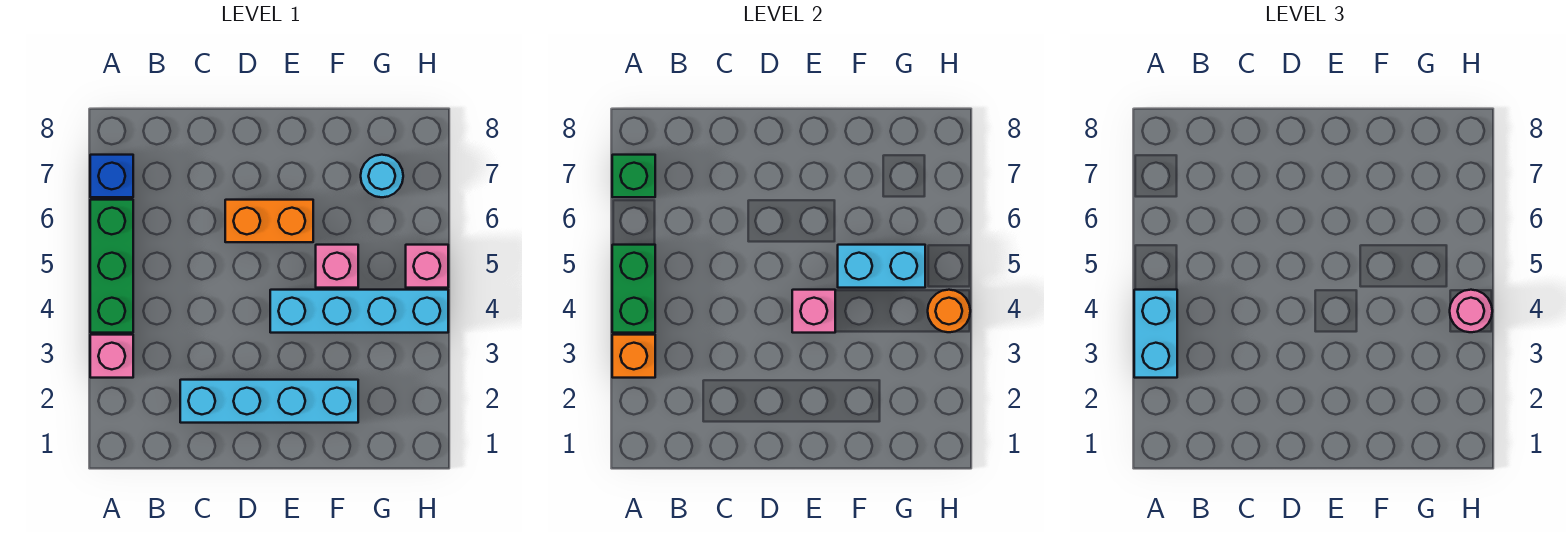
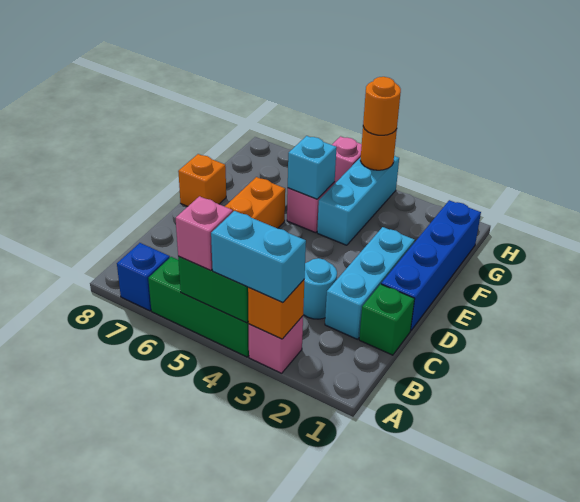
green brick A7 level 2 -> green brick C1 level 1
cyan brick C2:F2 level 1 -> cyan brick C2:E2 level 1
none -> blue brick D1:G1 level 1
cyan brick E4:H4 level 1 -> cyan brick F4:H4 level 1
pink brick E4 level 2 -> pink brick A5 level 3
none -> orange brick E8 level 1
cyan brick F5:G5 level 2 -> cyan brick F5 level 2
cyan round brick G7 level 1 -> cyan round brick C3 level 1
pink round brick H4 level 3 -> orange round brick H4 level 3

